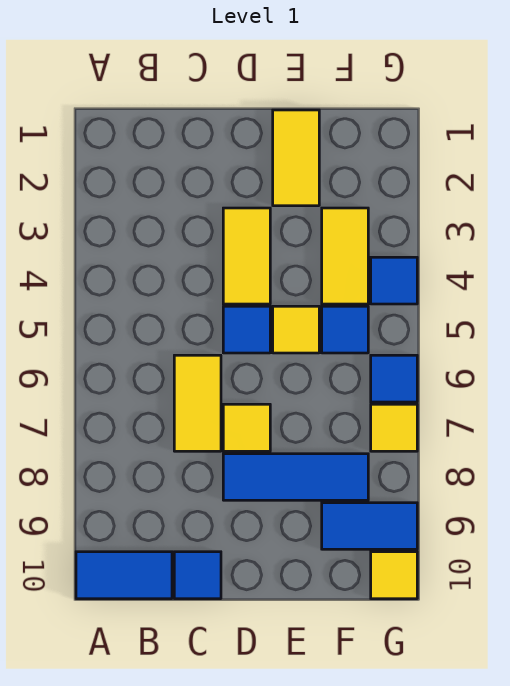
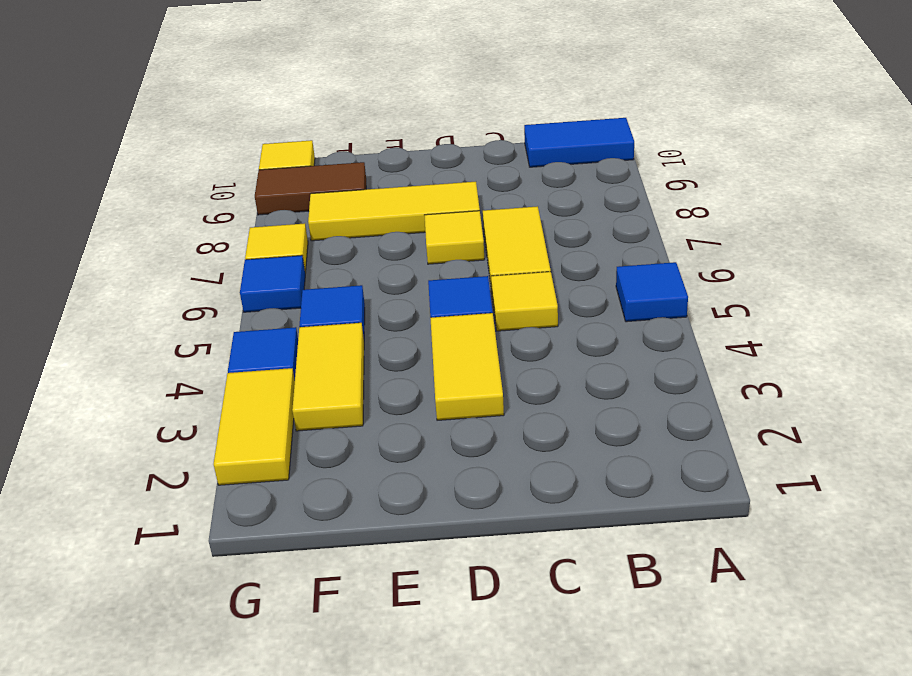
blue tile C10 level 1 -> blue tile A5 level 1
blue tile D8:F8 level 1 -> yellow tile D8:F8 level 1
yellow tile E1:E2 level 1 -> yellow tile G2:G3 level 1
yellow tile E5 level 1 -> yellow tile C5 level 1
blue tile F9:G9 level 1 -> brown tile F9:G9 level 1

